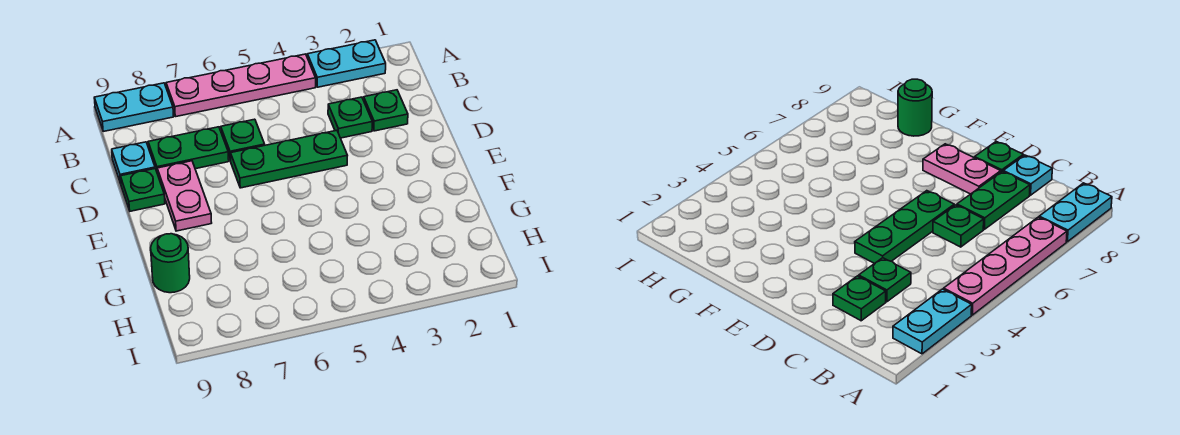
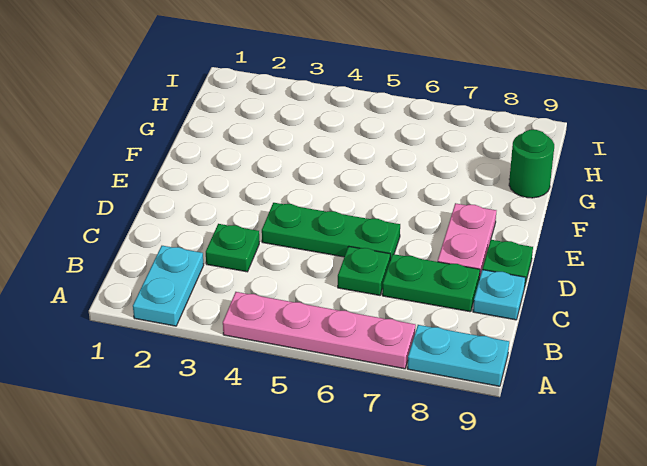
cyan plate A2:A3 level 1 -> cyan plate A2:B2 level 1
green plate C2 level 1 -> none

